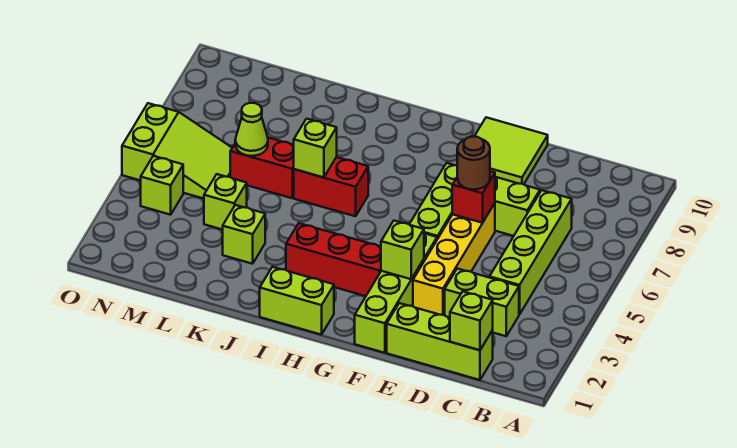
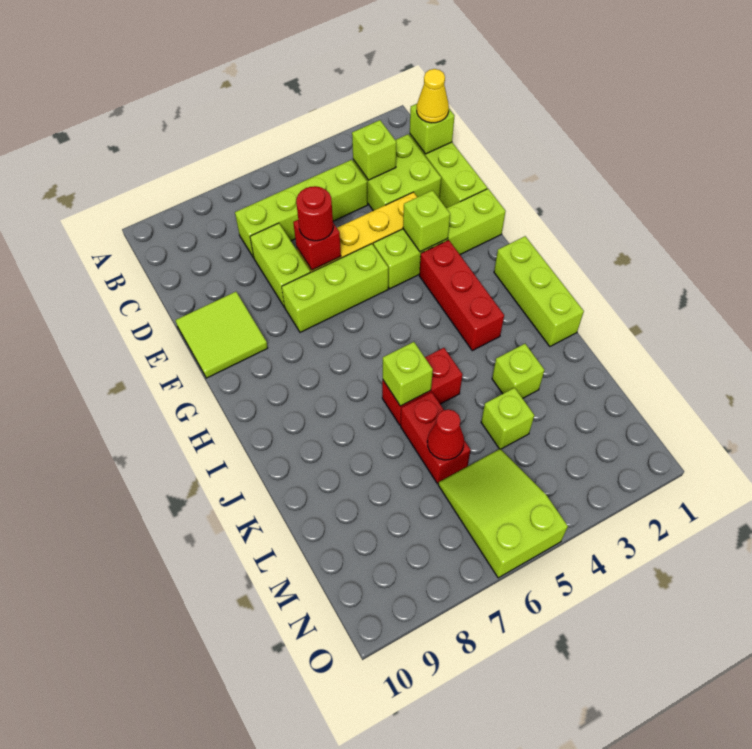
none -> yellow cone C1 level 3
lime brick C3:D3 level 1 -> lime brick C2:D3 level 1
brown round brick E6 level 3 -> red round brick E6 level 3
lime brick H1:I1 level 1 -> lime brick H1:J1 level 1
red brick I6:J6 level 1 -> red brick J5:J6 level 1
lime cone L6 level 2 -> red cone L6 level 2
lime brick N4 level 1 -> lime brick C3 level 2

